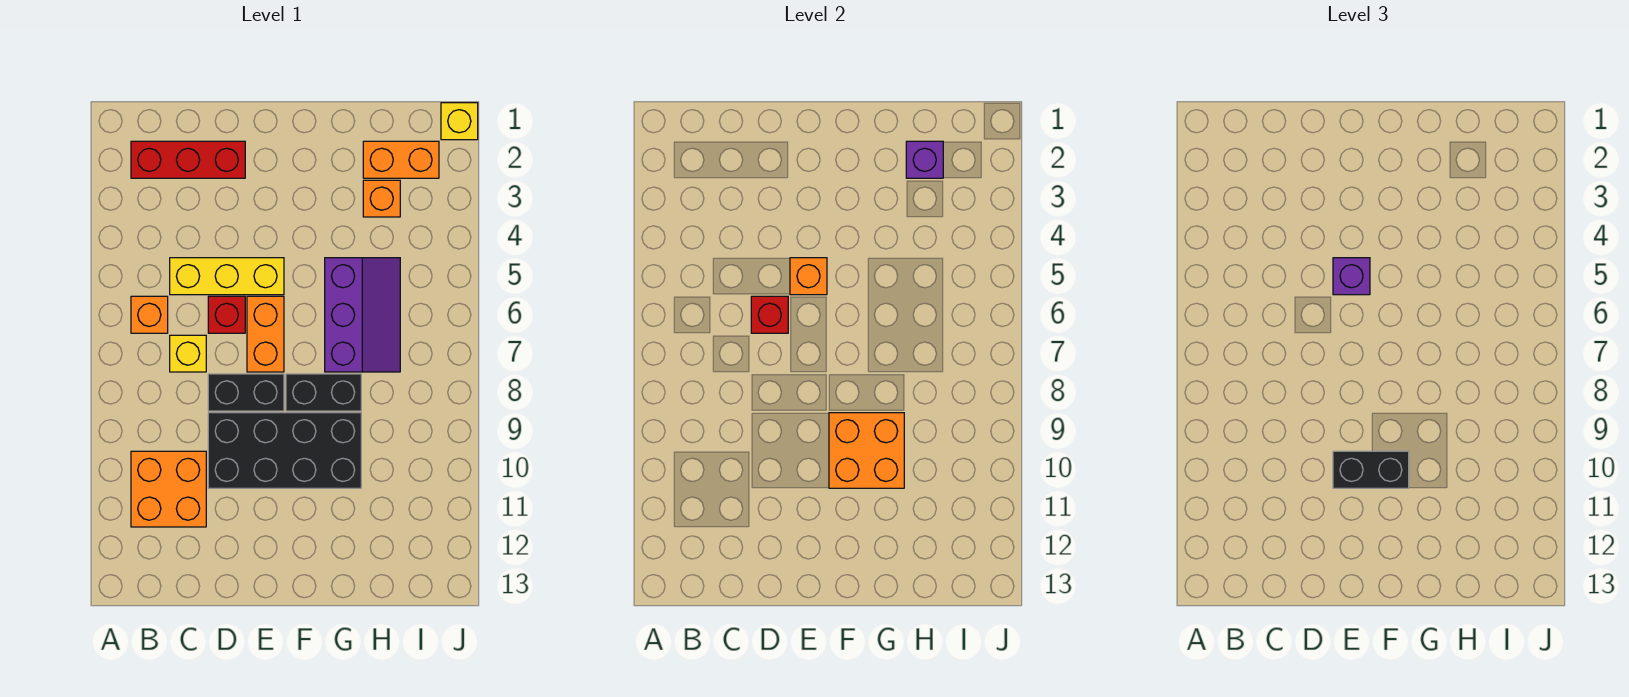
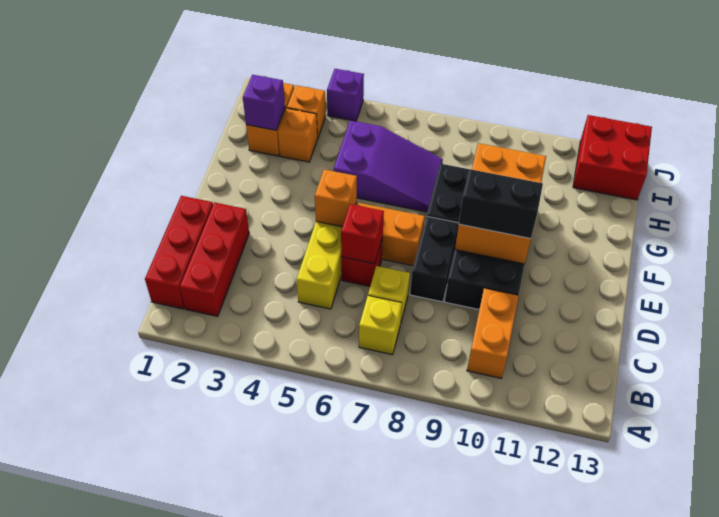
none -> red brick B1:D1 level 1
orange brick B6 level 1 -> orange brick I3 level 1
orange brick B10:C11 level 1 -> orange brick B10:C10 level 1
purple brick E5 level 3 -> purple brick J4 level 1
black brick E10:F10 level 3 -> black brick E9:E10 level 3
orange brick F9:G10 level 2 -> orange brick E9:G10 level 2
purple slope G5:H7 level 1 top G -> purple slope G5:H7 level 1 top 5
none -> red brick I12:J13 level 1
yellow brick J1 level 1 -> yellow brick B7 level 1

